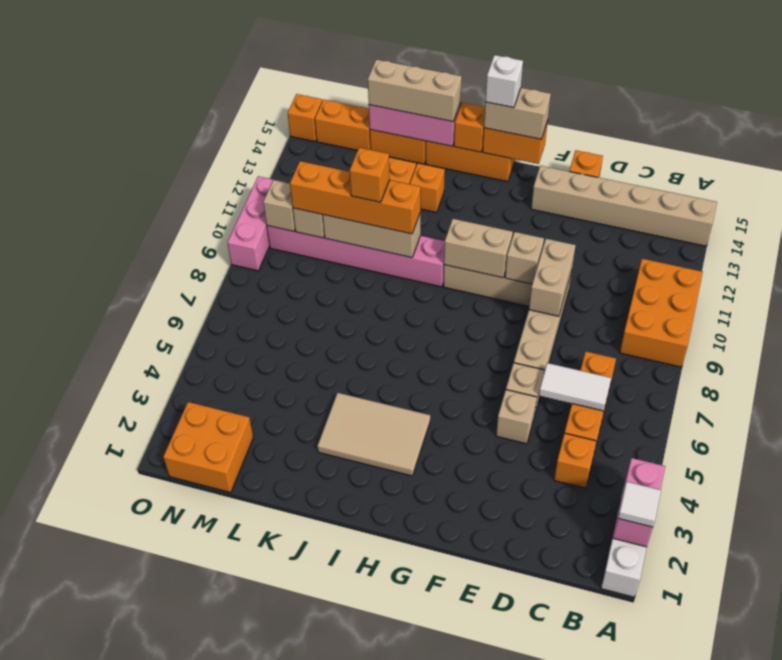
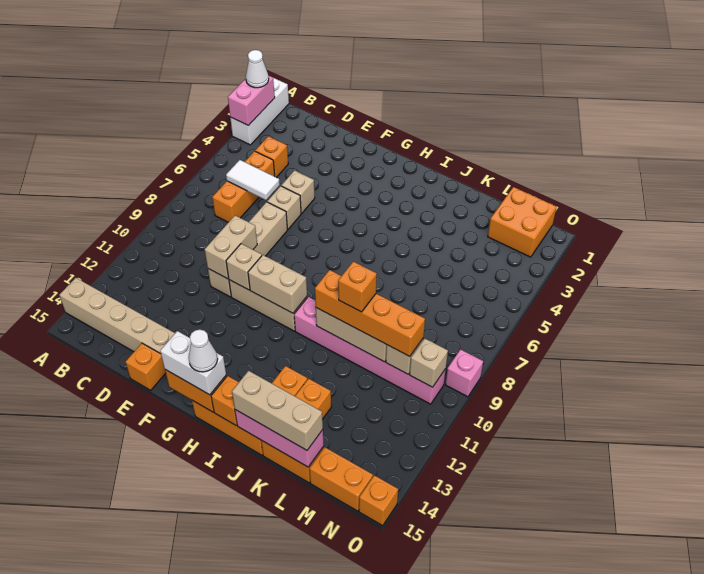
white tile A2 level 3 -> white cone A2 level 3
orange brick A9:B11 level 1 -> none
tan brick G15:H15 level 3 -> white brick G15:H15 level 3
tan tile H3:J4 level 1 -> none
white brick H15 level 4 -> white cone H15 level 4
pink brick O9:O11 level 1 -> pink brick O9 level 1

